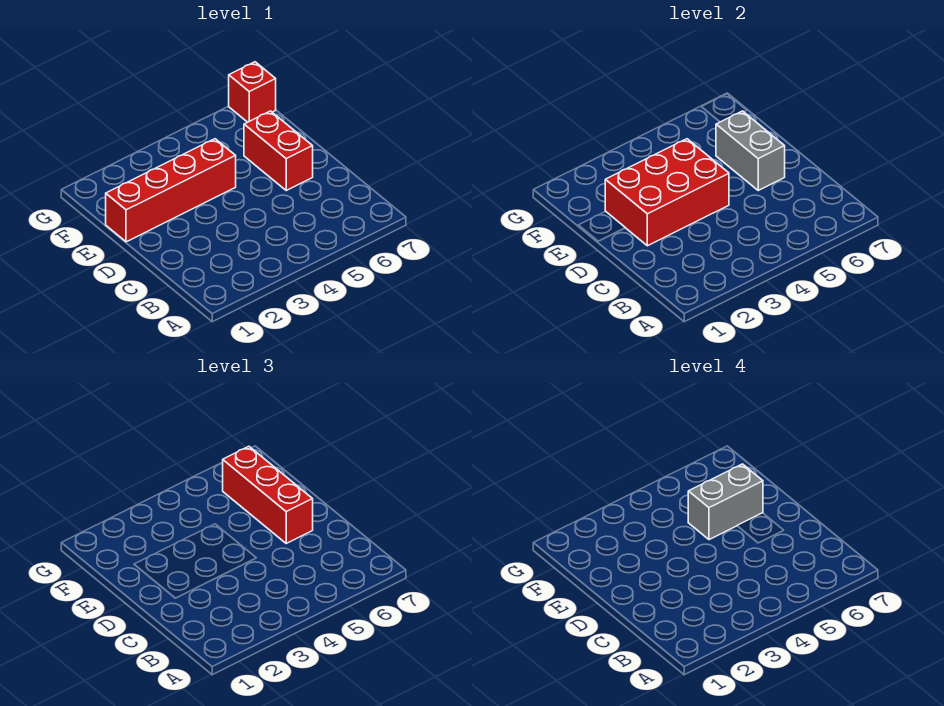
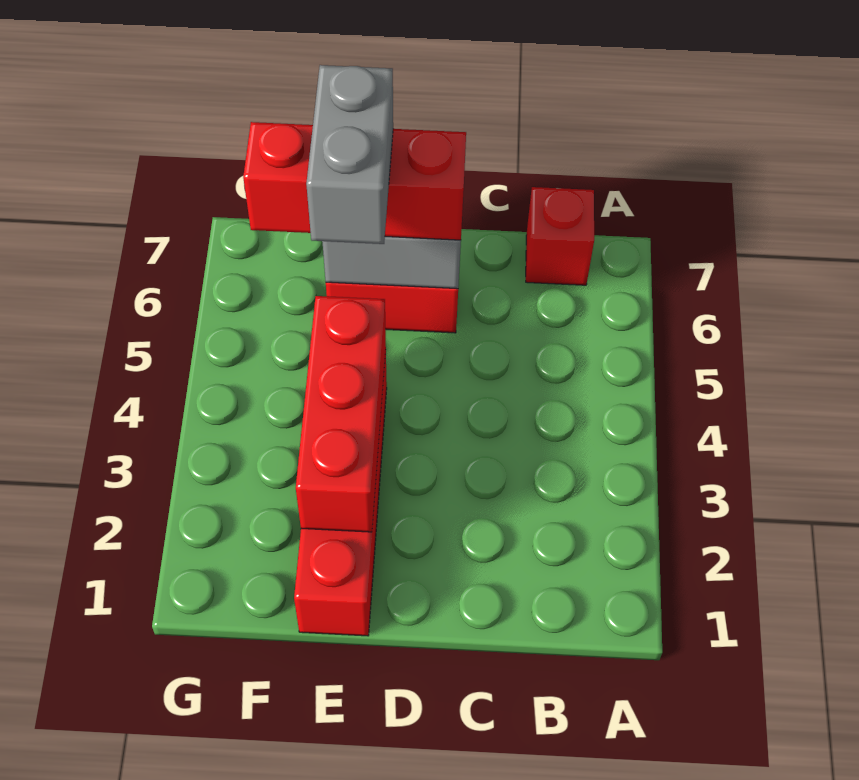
red brick D2:E4 level 2 -> red brick E2:E4 level 2
red brick G7 level 1 -> red brick B7 level 1

